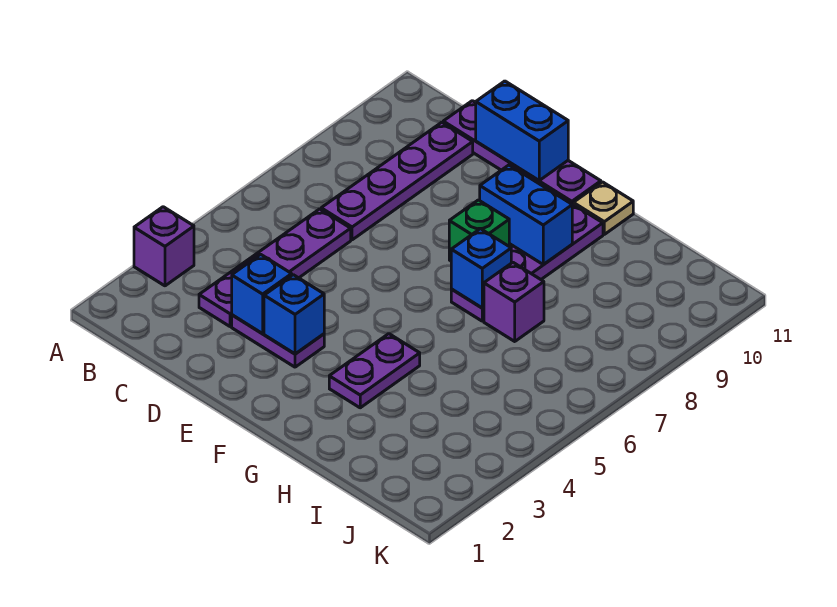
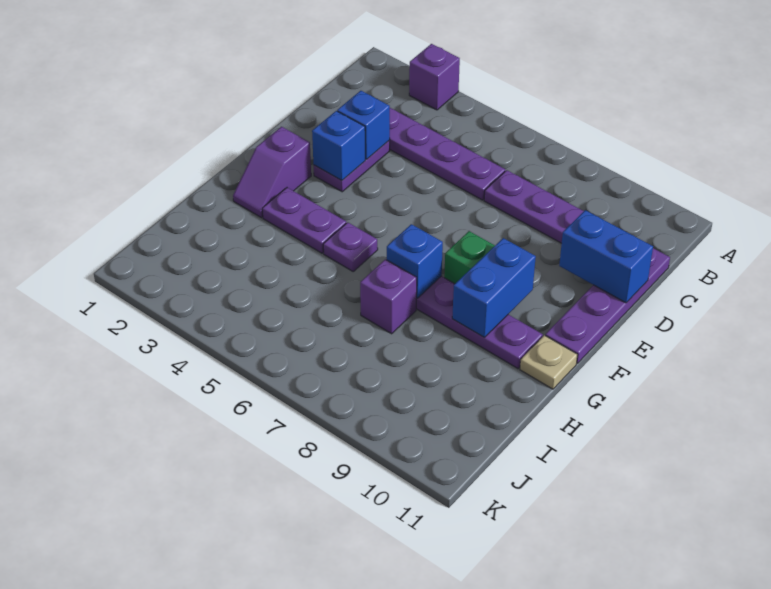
blue brick D11:E11 level 2 -> blue brick D10:D11 level 2
none -> purple slope F2:G2 level 1 top F
none -> purple plate G5 level 1

